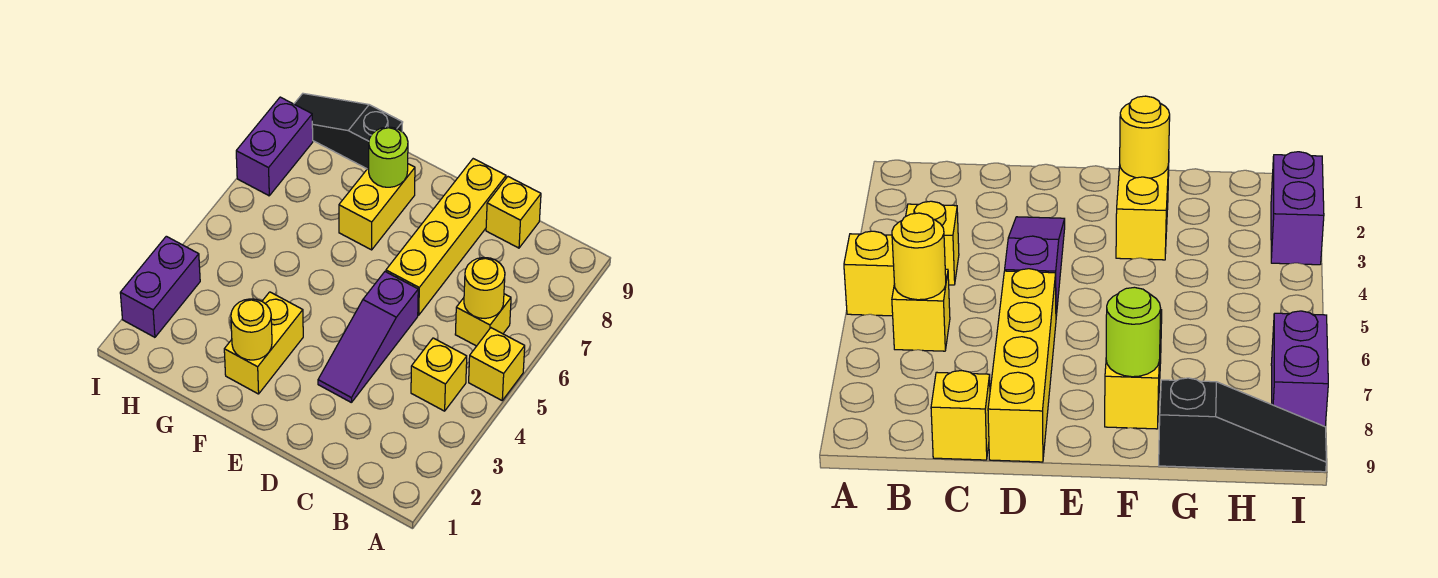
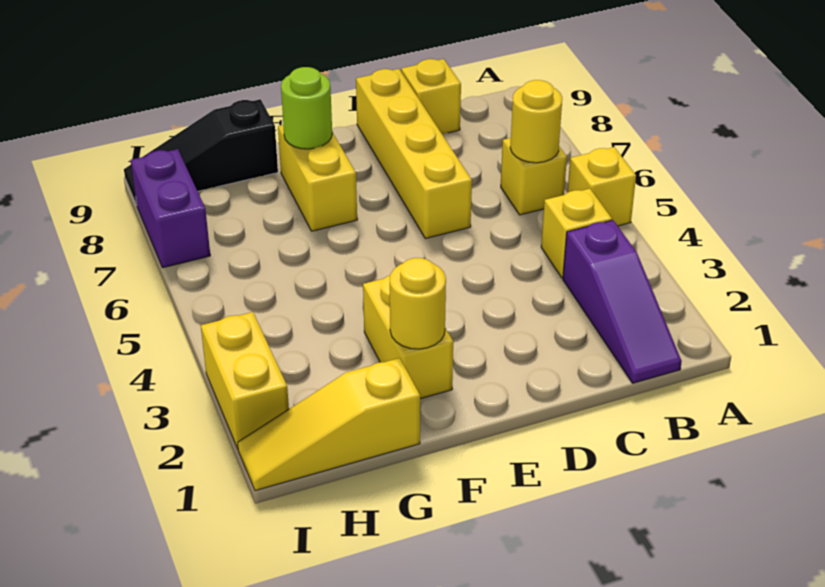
purple slope D3:D5 level 1 top 5 -> purple slope B1:B3 level 1 top 3
none -> yellow slope G1:I1 level 1 top G
purple brick I2:I3 level 1 -> yellow brick I2:I3 level 1

